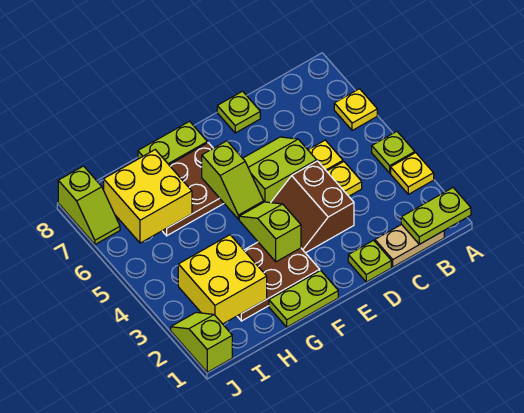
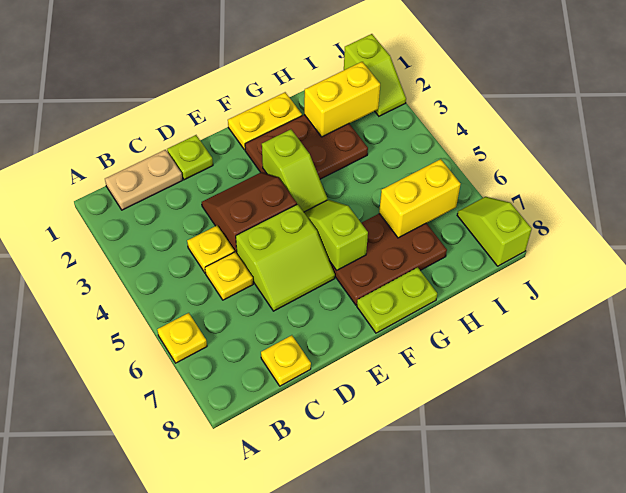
lime plate A1:B1 level 2 -> none
yellow plate A3 level 1 -> yellow plate C8 level 1
lime plate A4 level 1 -> none
brown slope D3:E4 level 1 top D -> brown slope D3:E4 level 1 top 4
lime plate D8 level 1 -> none
lime plate F1:G1 level 1 -> yellow plate F1:G1 level 1
yellow brick H2:I3 level 2 -> yellow brick H2:I2 level 2
yellow brick H6:I7 level 2 -> yellow brick H6:I6 level 2

